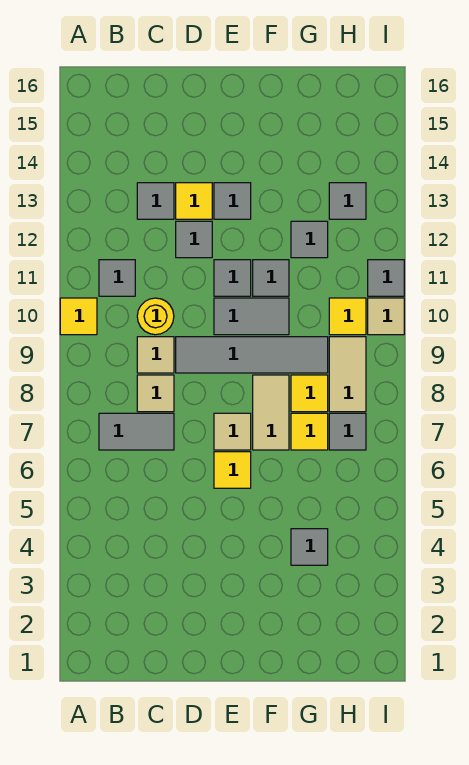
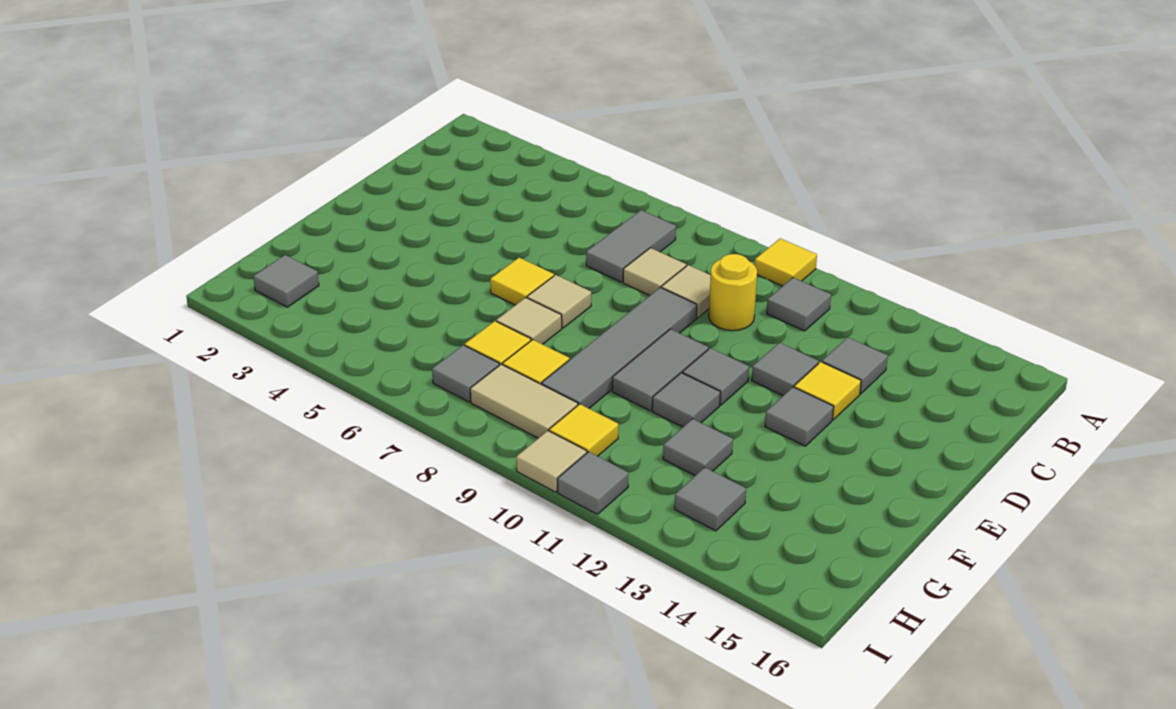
tan tile F7:F8 level 1 -> tan tile F7 level 1
grey tile G4 level 1 -> grey tile H2 level 1

